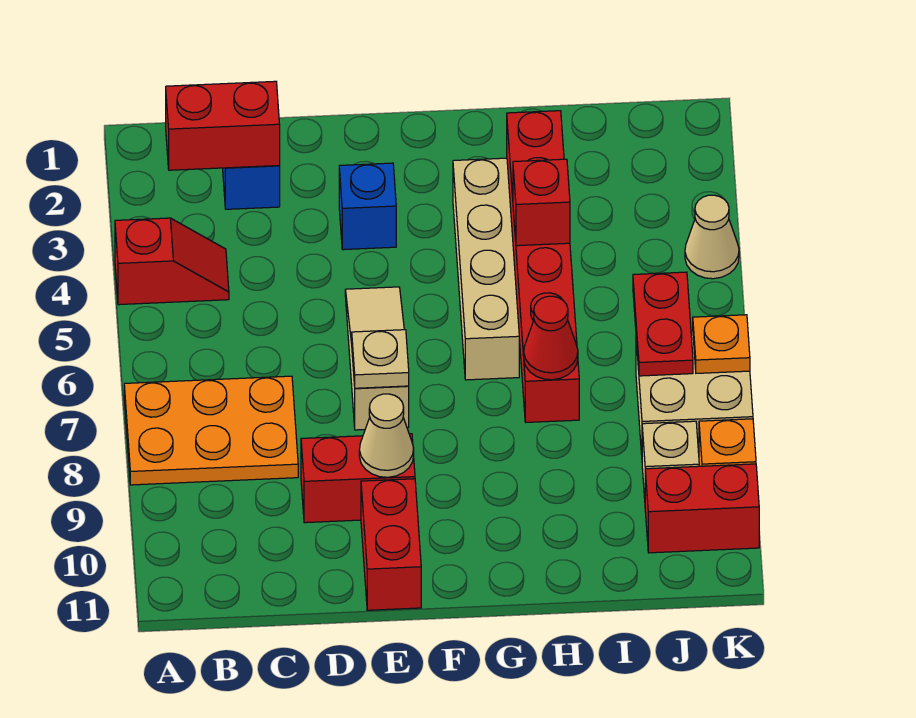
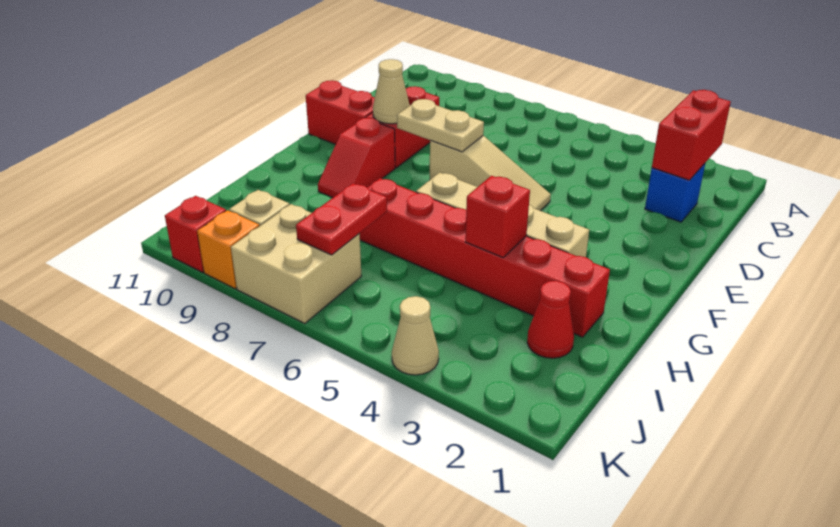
red slope A4:B4 level 1 top A -> red slope F9:G9 level 1 top F
orange plate A7:C8 level 1 -> none
blue brick E3 level 1 -> none
tan plate E7 level 2 -> tan plate E7:E8 level 2
red cone H7 level 2 -> red cone I2 level 1
red plate J6:J7 level 2 -> red plate I7:J7 level 2
red brick J10:K10 level 1 -> red brick K10 level 1
orange plate K7 level 2 -> none

